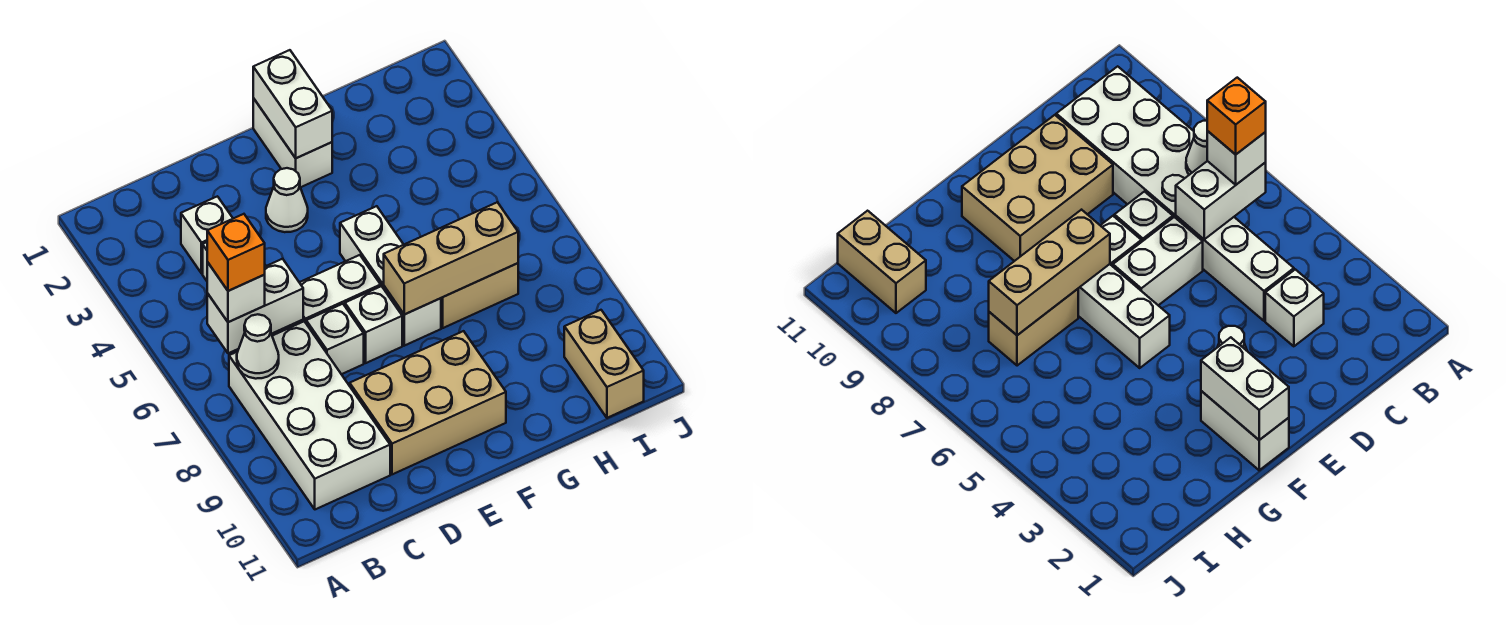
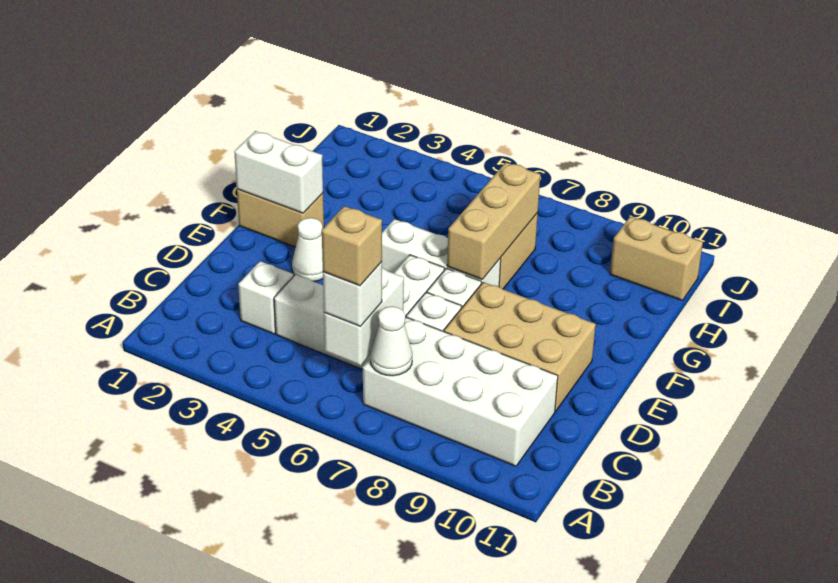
orange brick B6 level 4 -> tan brick B6 level 4
tan brick D9:F10 level 1 -> tan brick D8:E10 level 1
white brick F1:F2 level 1 -> tan brick F1:F2 level 1

